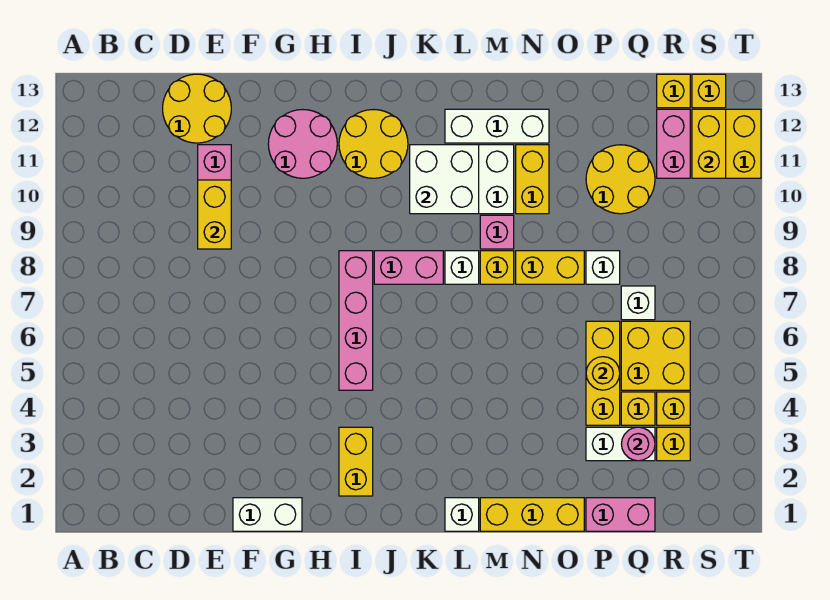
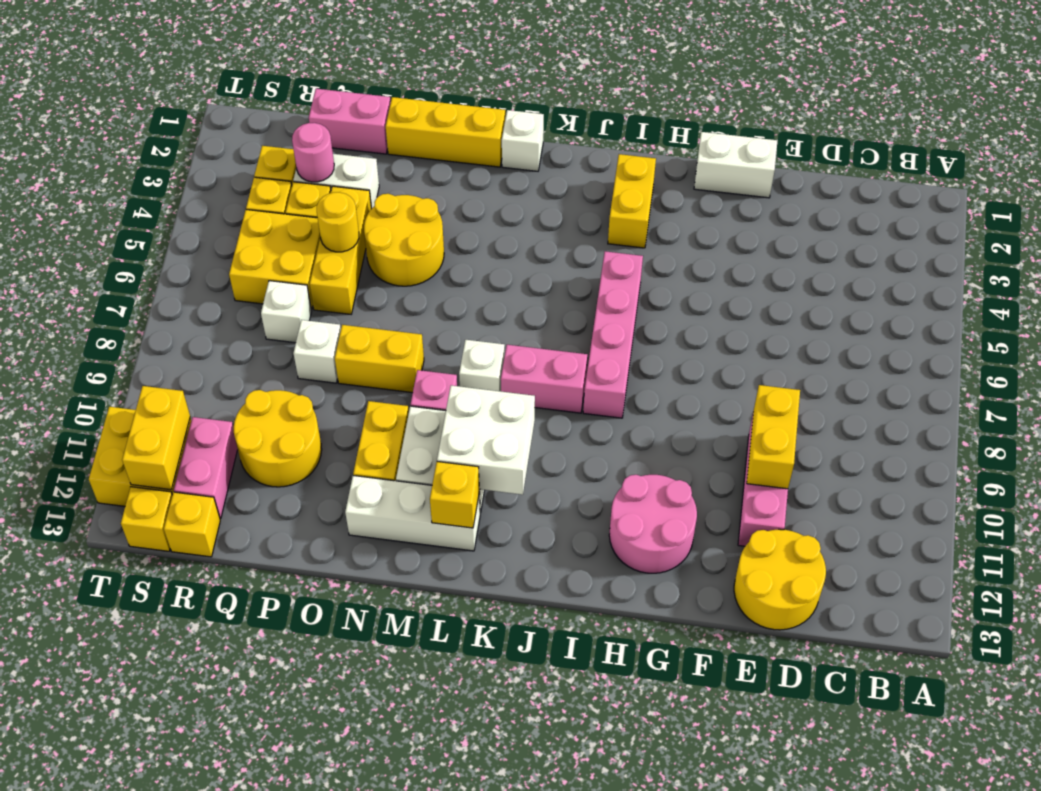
yellow round brick I11:J12 level 1 -> yellow round brick N4:O5 level 1
yellow brick M8 level 1 -> yellow brick L12 level 2

